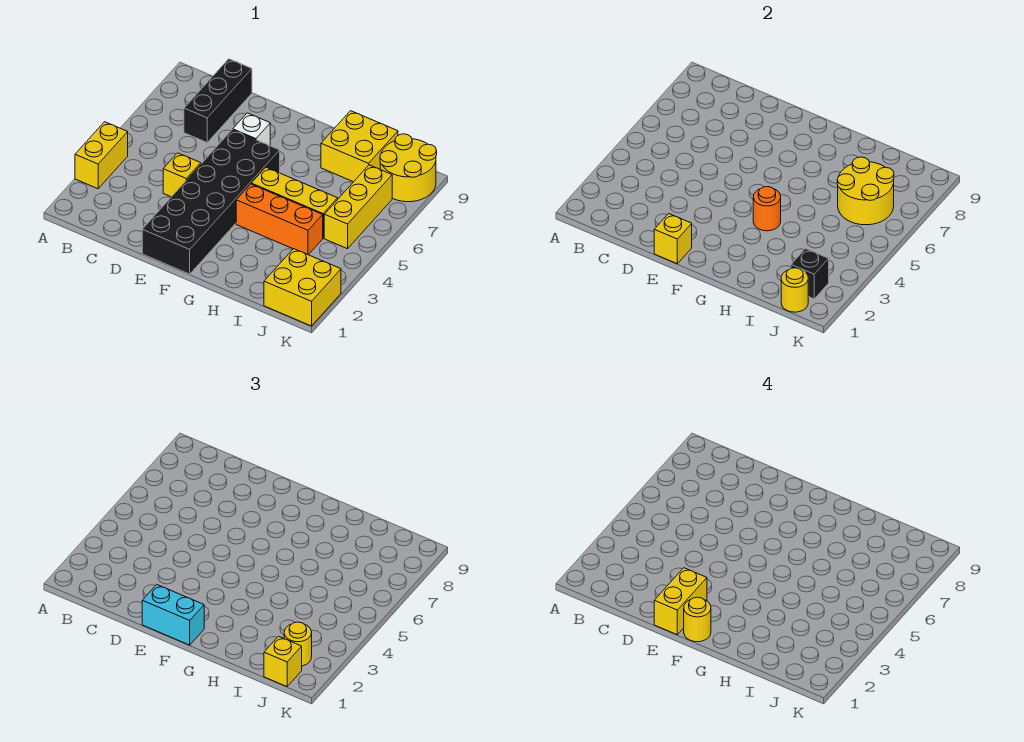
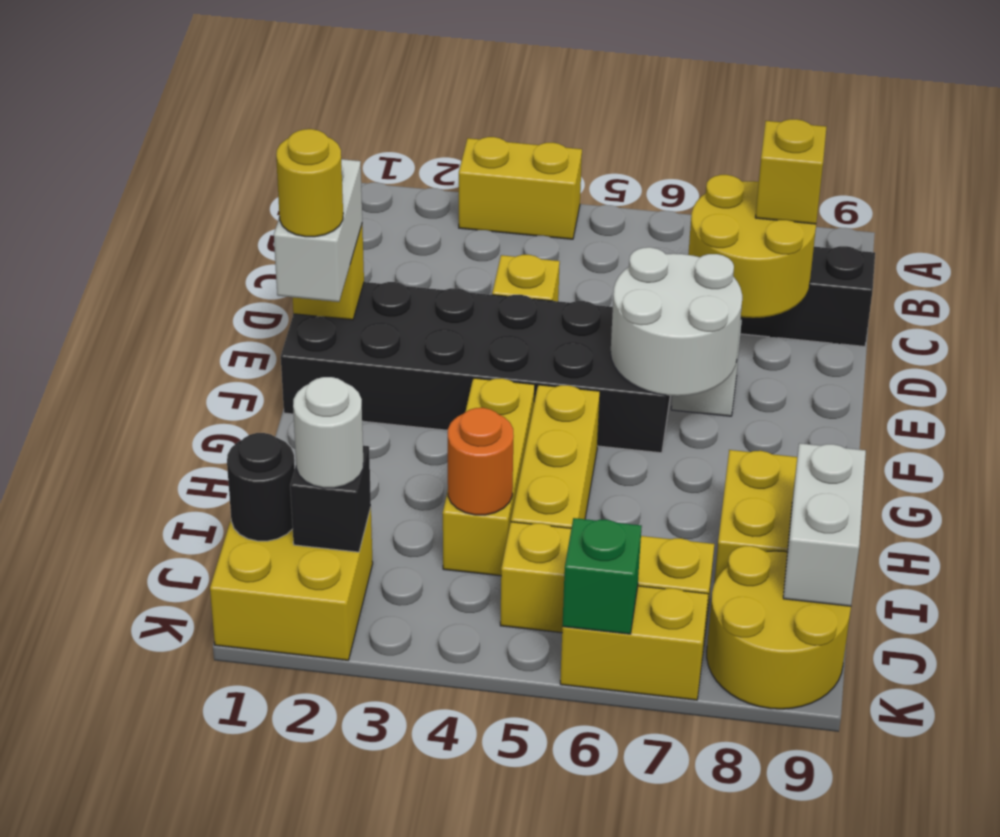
cyan brick E1:F1 level 3 -> white brick E1:F1 level 3
yellow brick E1:E2 level 4 -> yellow brick K6:K7 level 1
none -> white round brick E6:F7 level 2
orange brick G4:I4 level 1 -> yellow brick G4:I4 level 1
orange round brick G4 level 2 -> orange round brick I4 level 2
yellow round brick I6:J7 level 2 -> yellow round brick C7:D8 level 2
none -> white brick I9:J9 level 2
yellow round brick J1 level 2 -> black round brick J1 level 2
yellow brick J1 level 3 -> yellow brick C8 level 3
yellow round brick J2 level 3 -> white round brick J2 level 3
none -> green brick K6 level 2

